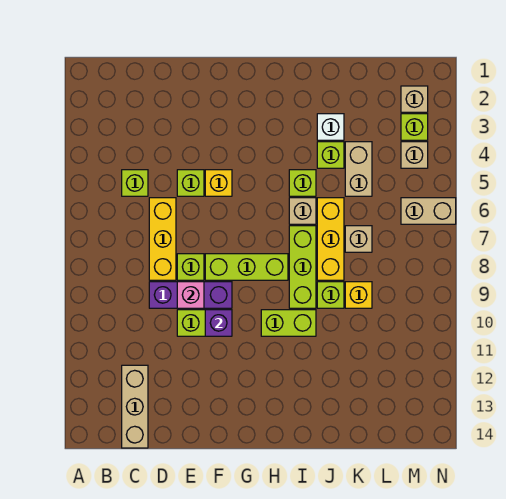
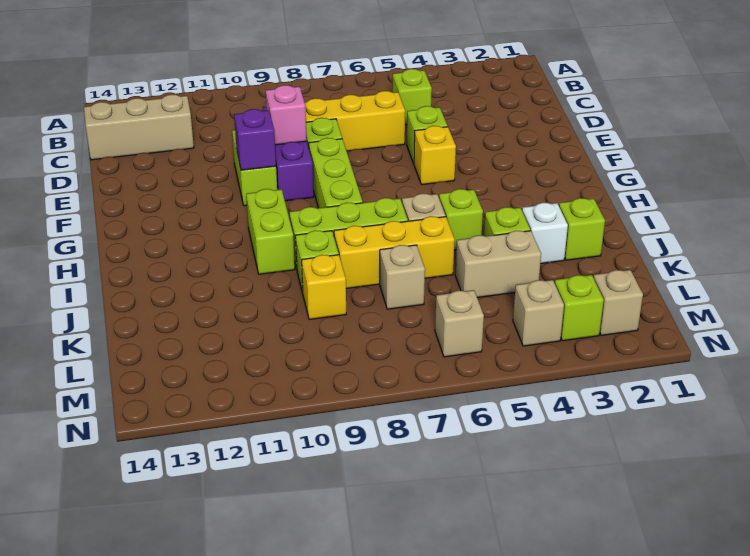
none -> lime brick J2 level 1
tan brick M6:N6 level 1 -> tan brick M6 level 1

